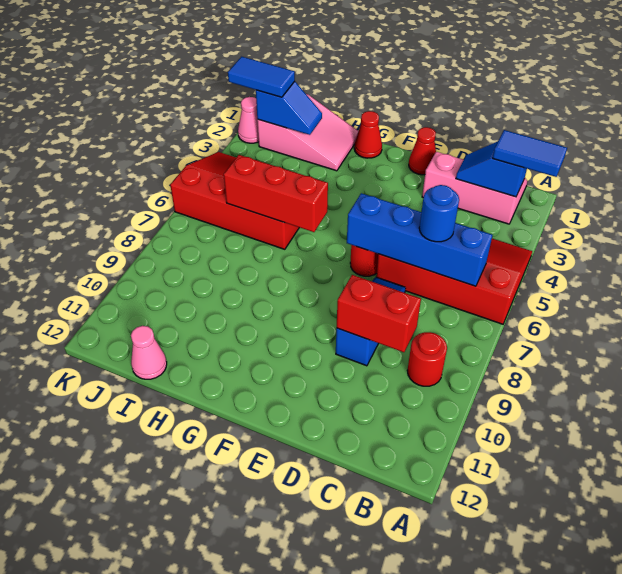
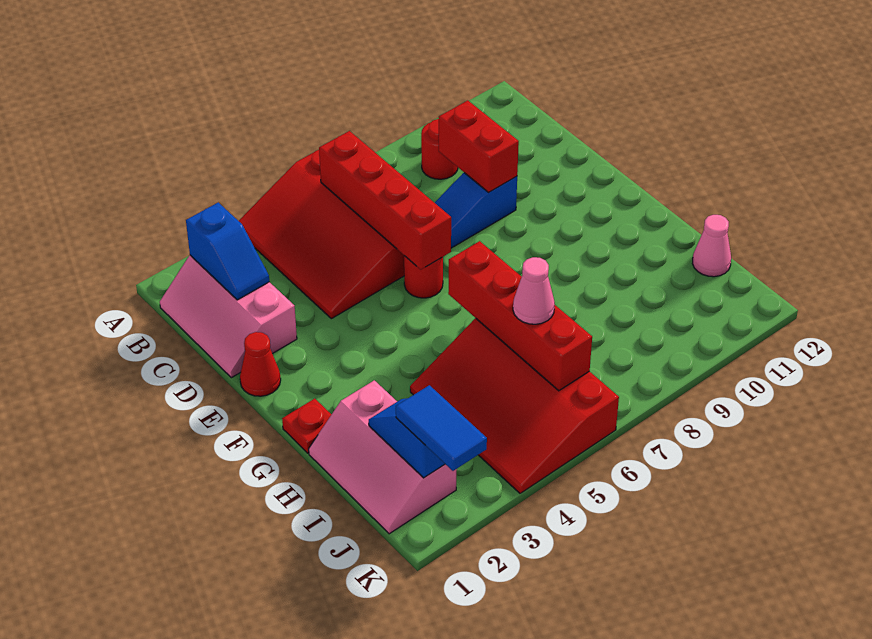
blue tile A2:B2 level 3 -> none
blue brick B6:E6 level 2 -> red brick B6:E6 level 2
blue round brick C6 level 3 -> none
red cone G1 level 1 -> red plate G1 level 1
red brick G6:I6 level 2 -> red brick G6:J6 level 2
pink slope H1:J2 level 1 top J -> pink slope H1:J2 level 1 top 2
pink cone K2 level 1 -> pink cone I6 level 3

